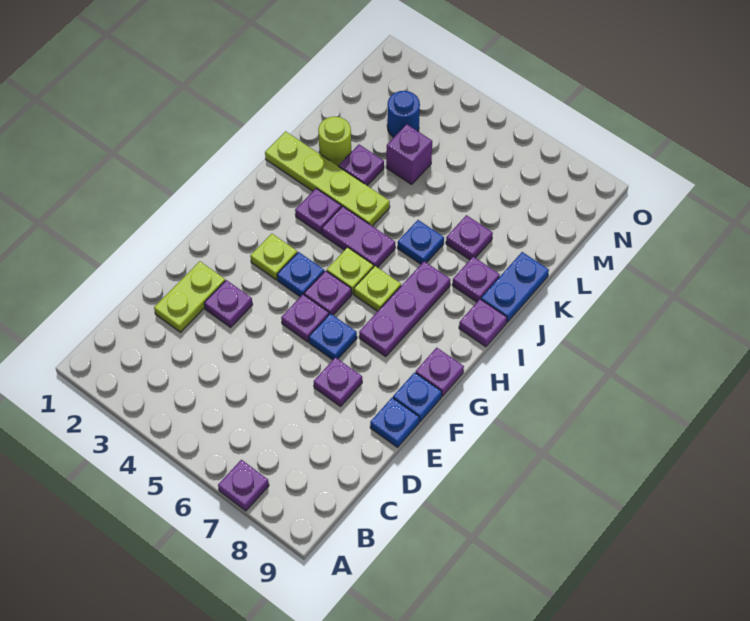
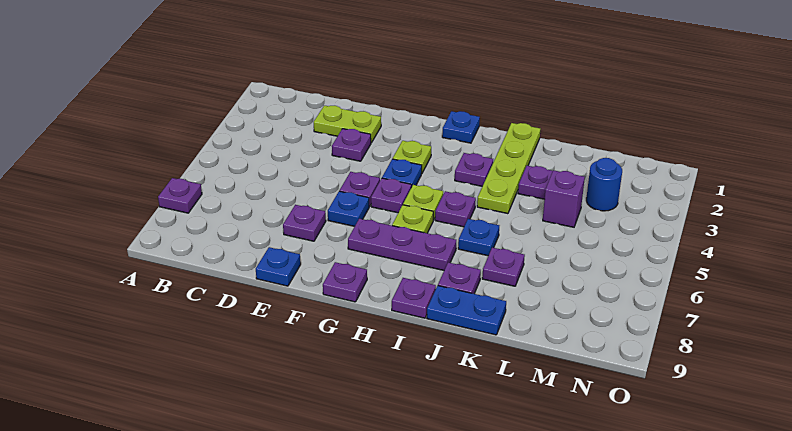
blue plate F9 level 1 -> blue plate H1 level 1
purple plate I4:I5 level 1 -> purple plate I5 level 1
lime round brick K2 level 1 -> none

